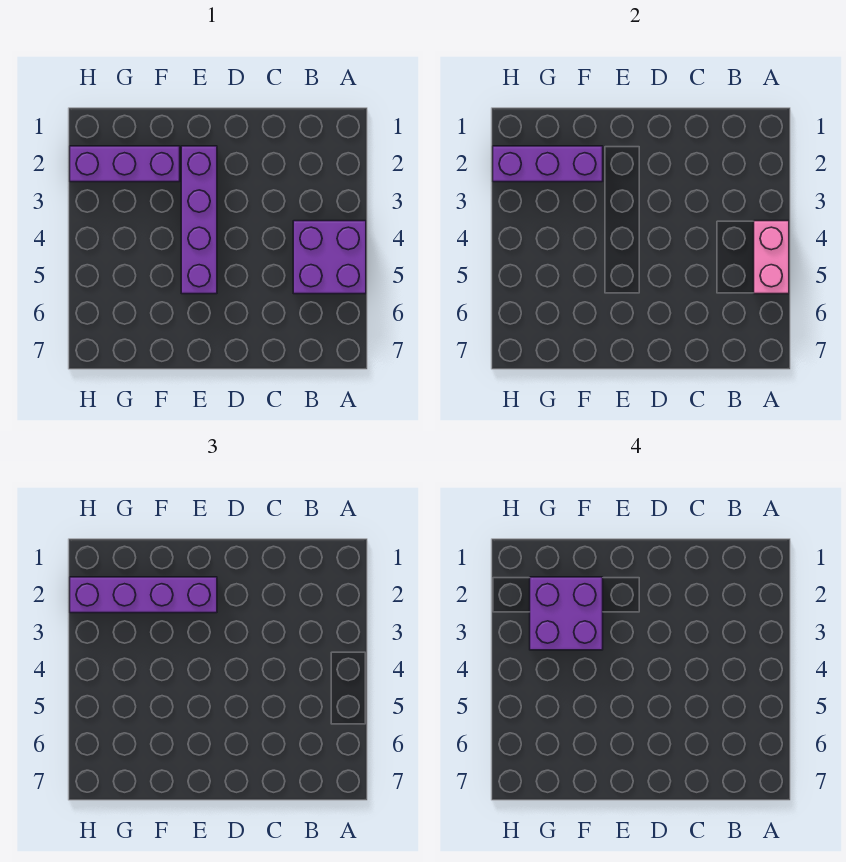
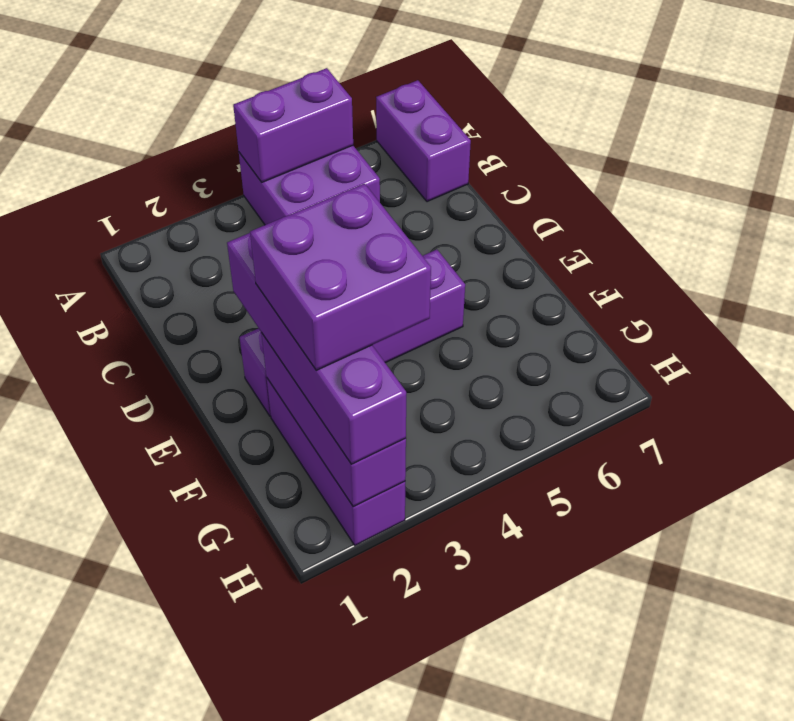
pink brick A4:A5 level 2 -> purple brick A4:A5 level 2
none -> purple brick A7:B7 level 1

